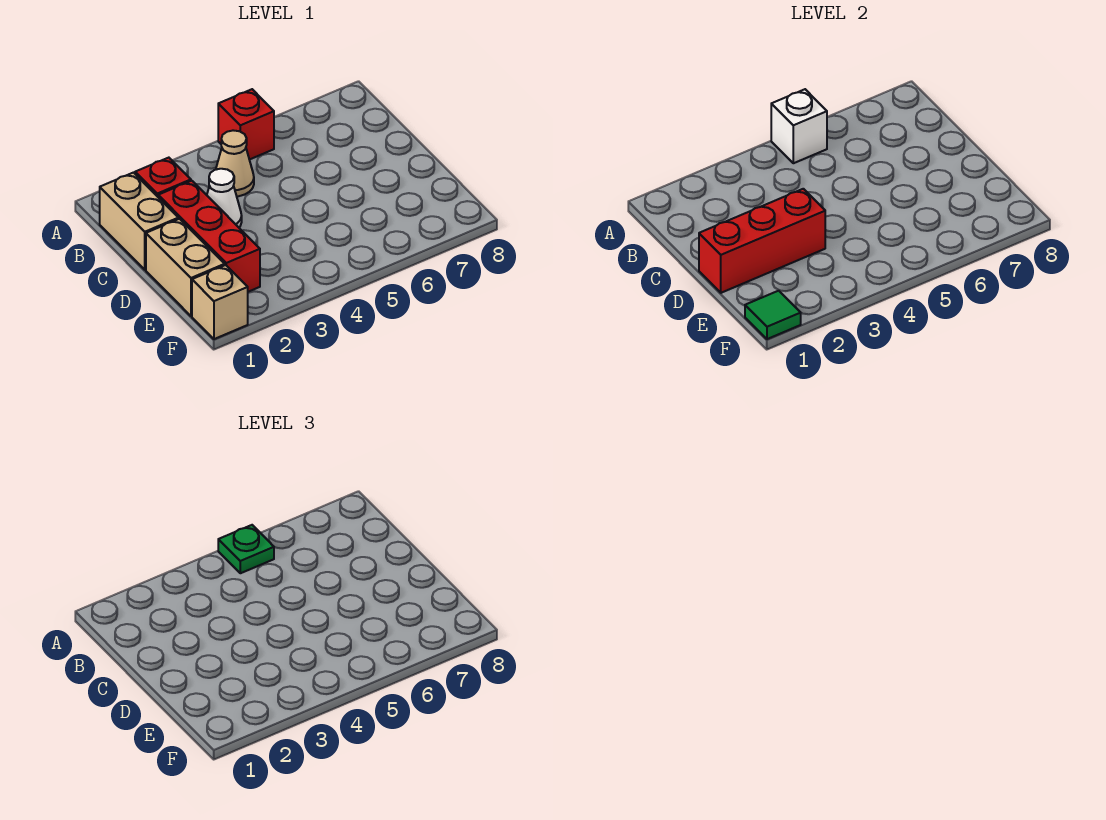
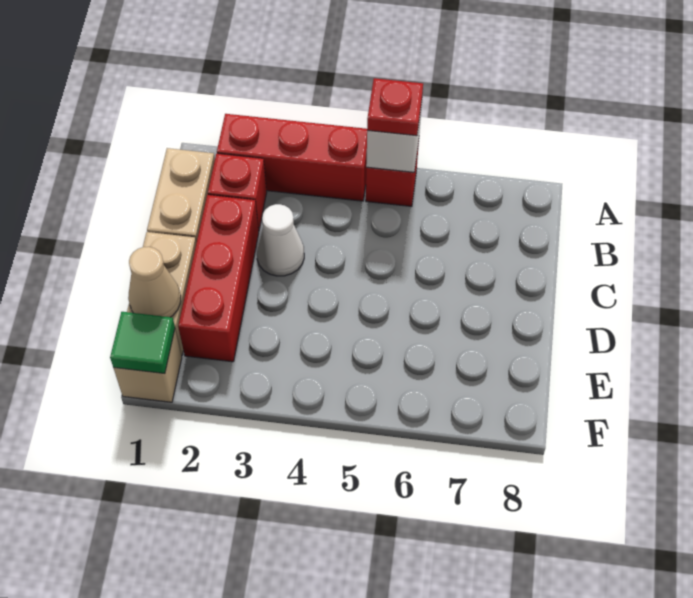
green plate A5 level 3 -> red plate A5 level 3
tan cone B4 level 1 -> tan cone E1 level 2
red brick D1:D3 level 2 -> red brick A2:A4 level 1

